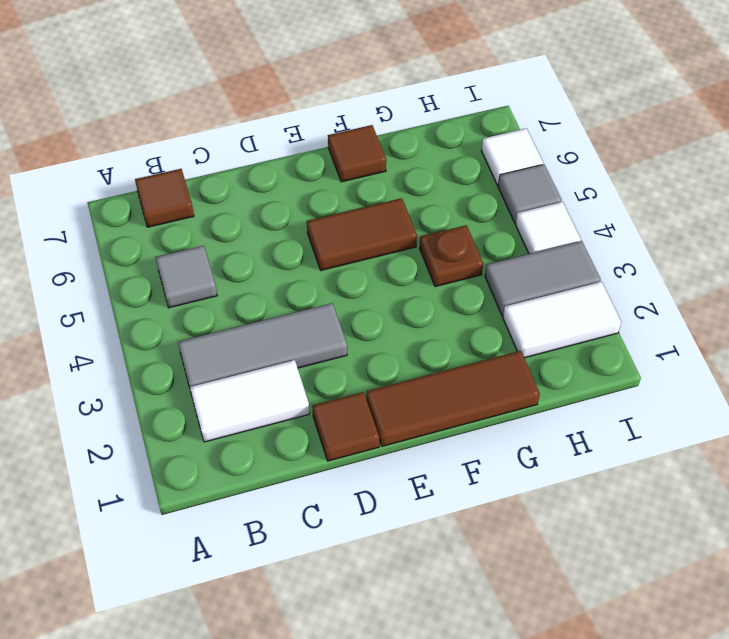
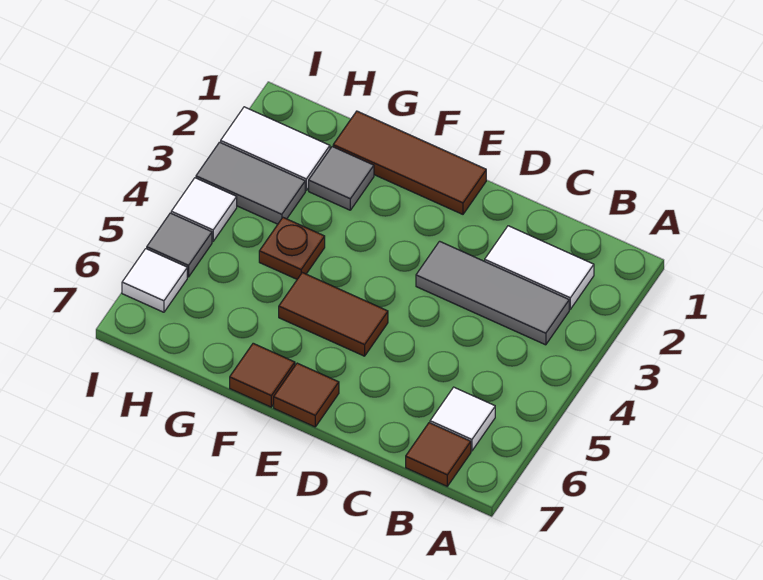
grey tile B5 level 1 -> grey tile G2 level 1
none -> white tile B6 level 1
brown tile D1 level 1 -> brown tile E7 level 1

